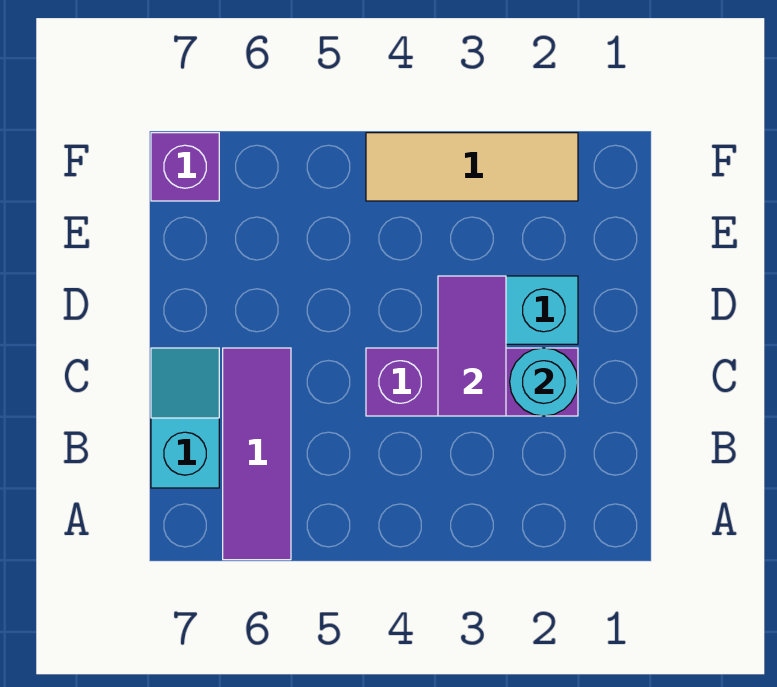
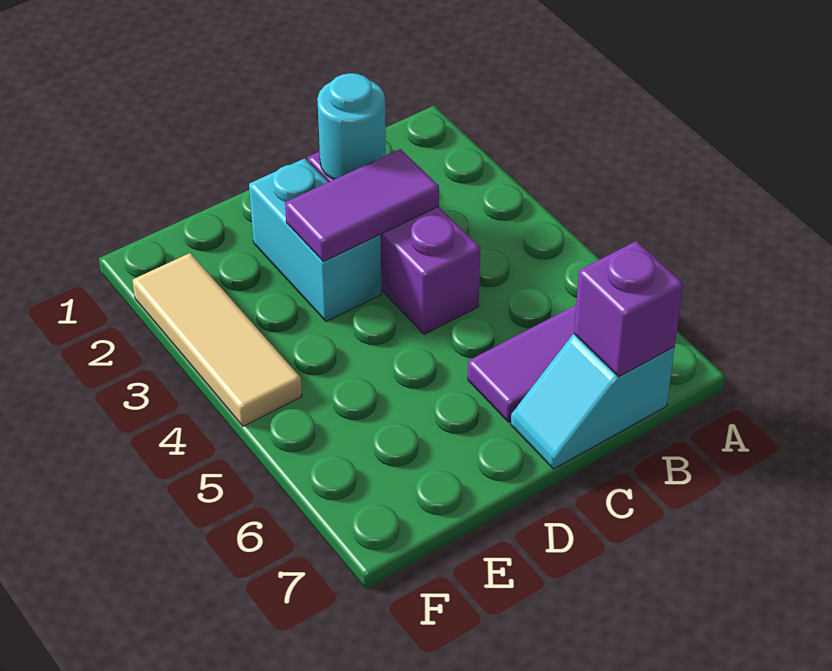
purple brick F7 level 1 -> purple brick B7 level 2

